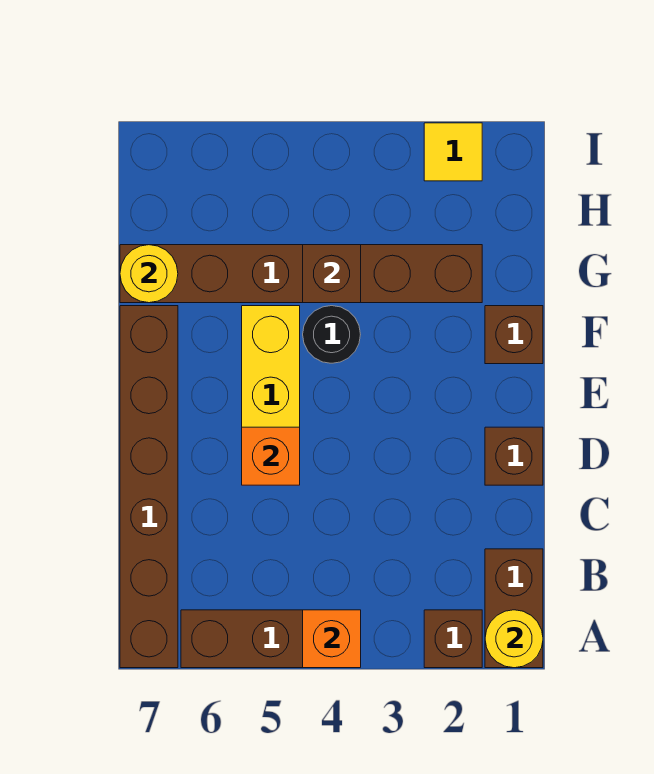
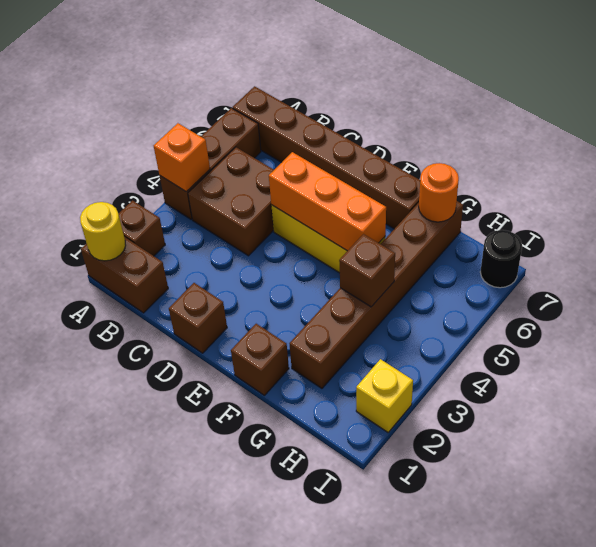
none -> brown brick B4:C5 level 1
orange brick D5 level 2 -> orange brick D5:F5 level 2
black round brick F4 level 1 -> black round brick I7 level 1
yellow round brick G7 level 2 -> orange round brick G7 level 2
yellow tile I2 level 1 -> yellow brick I2 level 1

